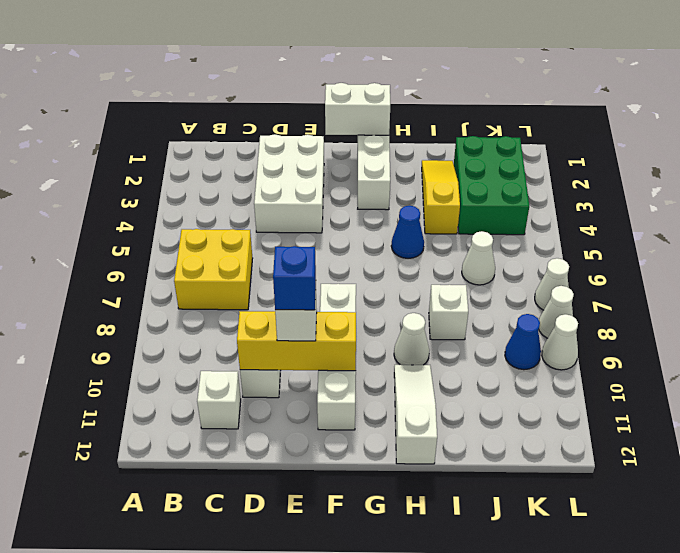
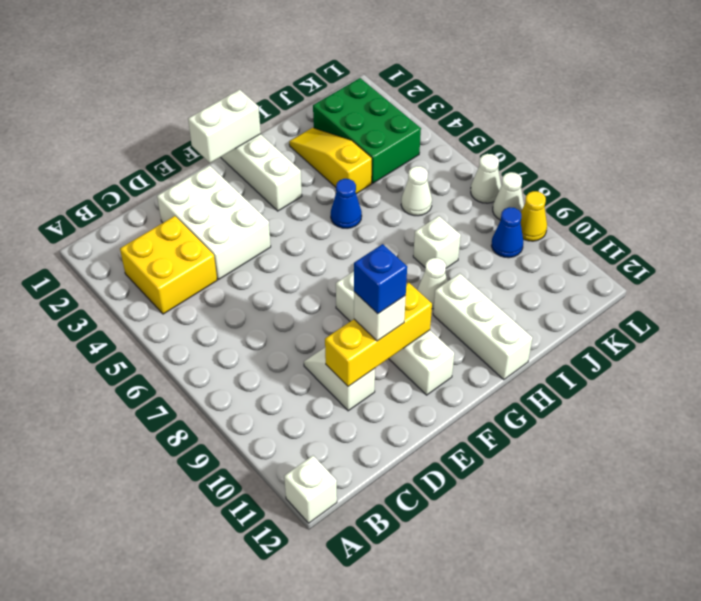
yellow brick B6:C7 level 1 -> yellow brick B3:C4 level 1
white brick C11 level 1 -> white brick A12 level 1
white slope H10:H12 level 1 top 12 -> white brick H10:H12 level 1
white cone L9 level 1 -> yellow cone L9 level 1

